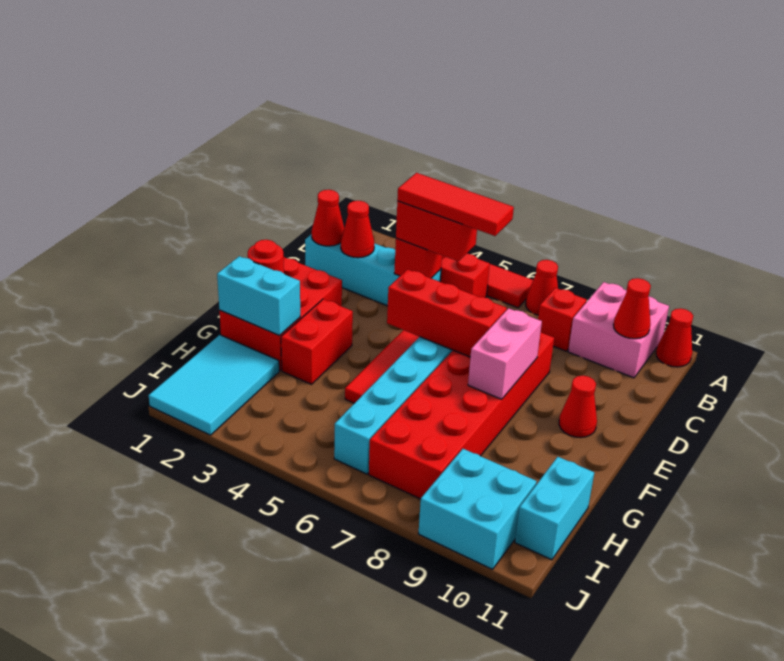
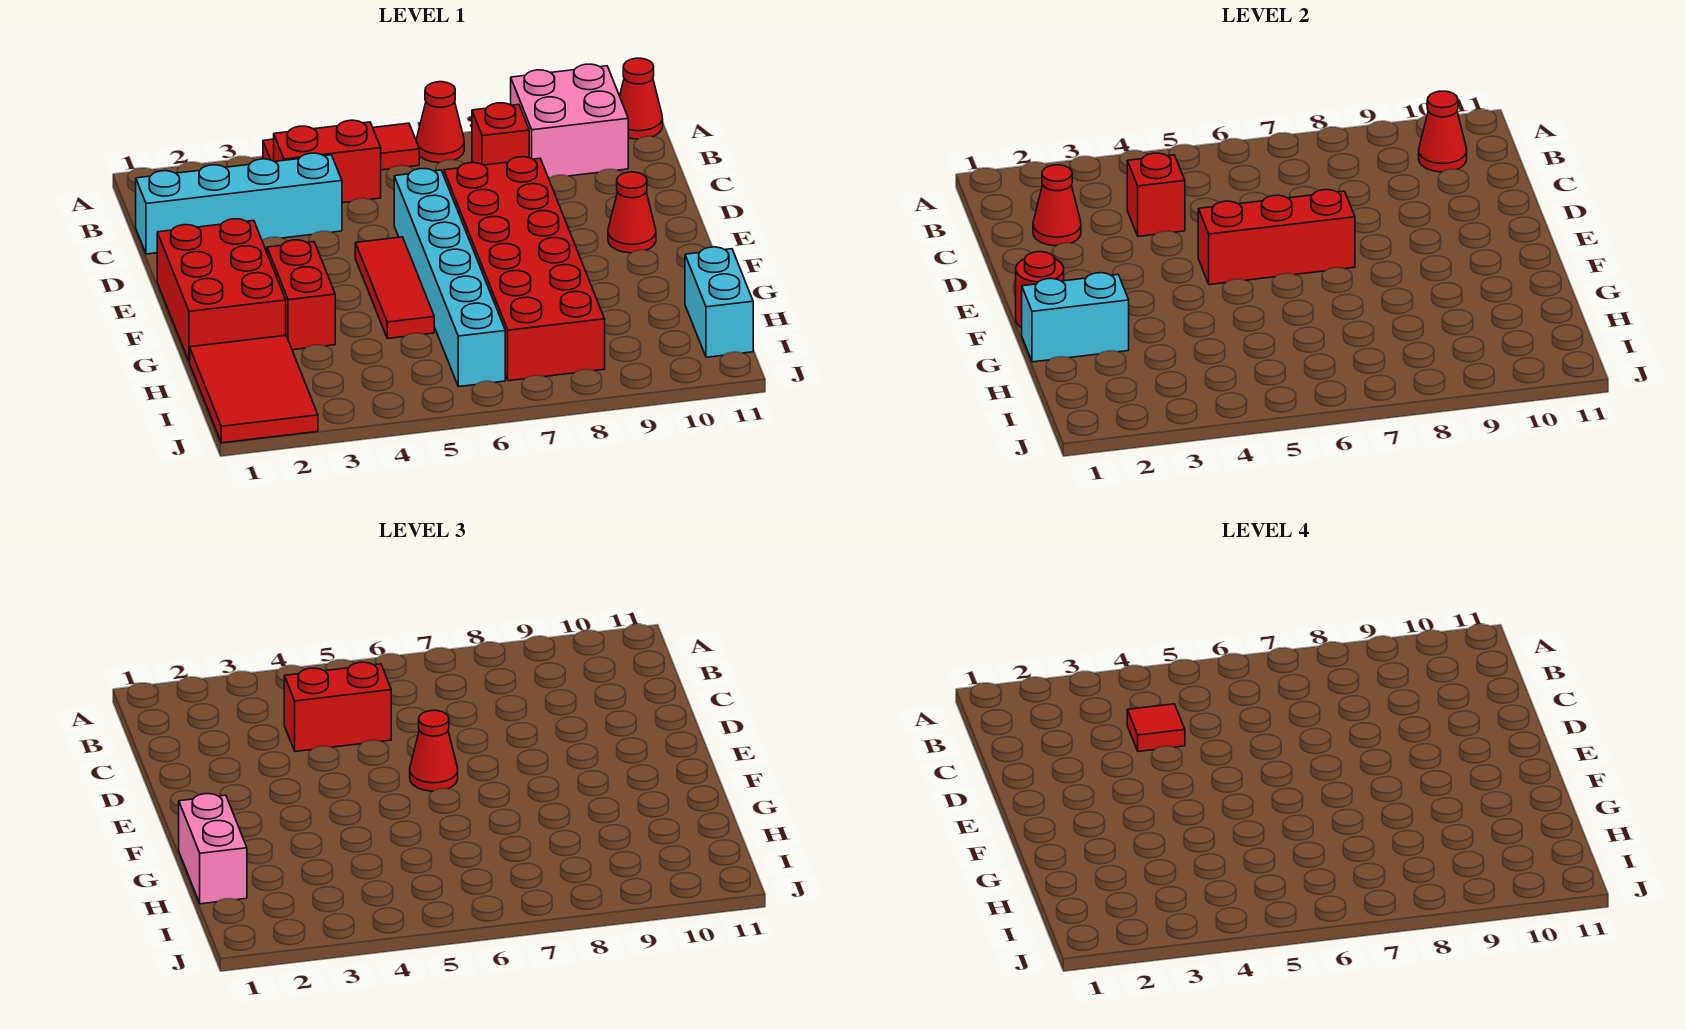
red cone C1 level 2 -> red cone E6 level 3
red tile C4:C6 level 4 -> red tile C4 level 4
pink brick E8:F8 level 2 -> pink brick G1:H1 level 3
cyan tile H1:J2 level 1 -> red tile H1:J2 level 1
cyan brick I9:J10 level 1 -> none

